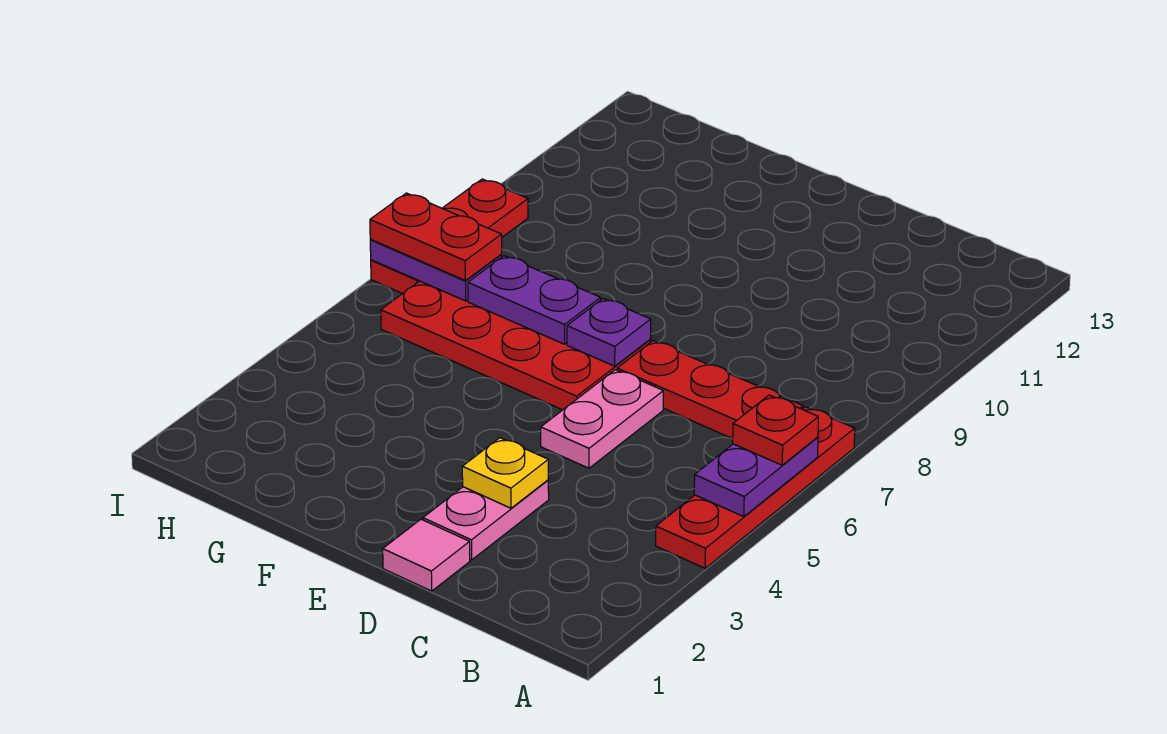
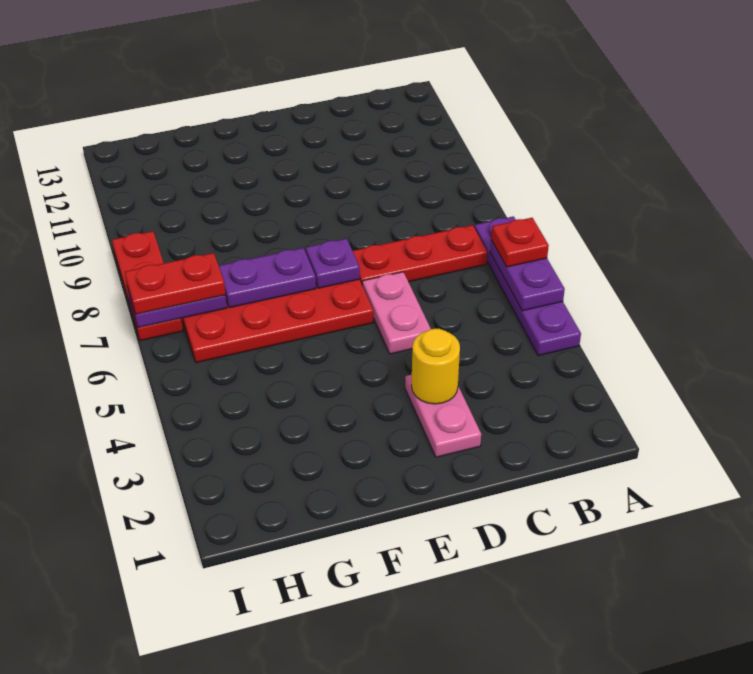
red plate A4:A7 level 1 -> purple plate A4:A7 level 1
pink tile D1 level 1 -> none
yellow plate D3 level 2 -> yellow round brick D3 level 2

